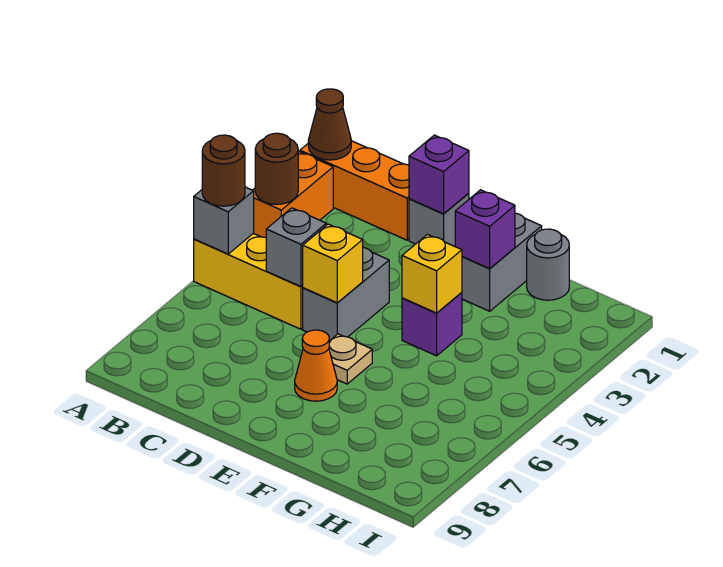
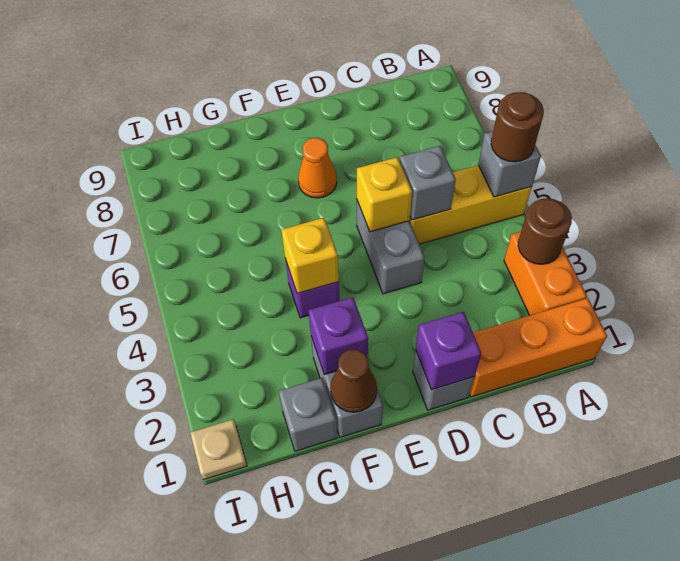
brown cone A1 level 2 -> brown cone F1 level 2
tan plate E6 level 1 -> tan plate I1 level 1
grey round brick G1 level 1 -> grey brick G1 level 1

